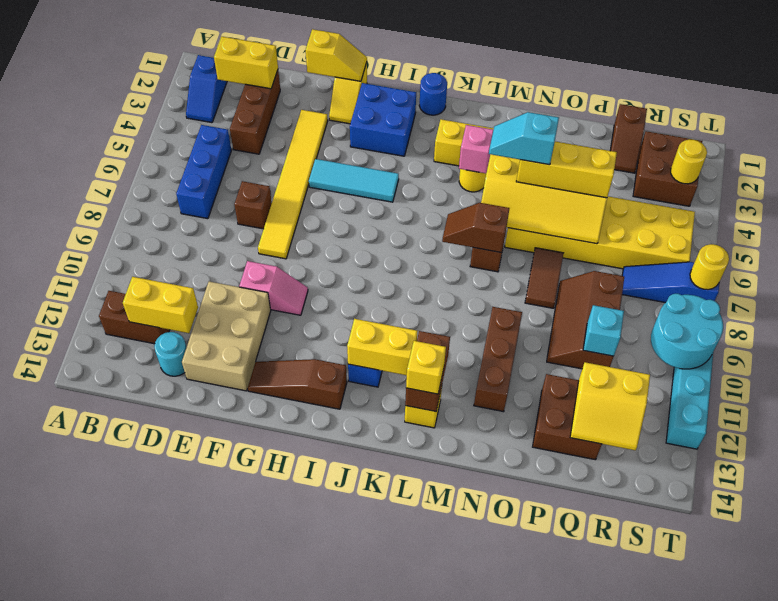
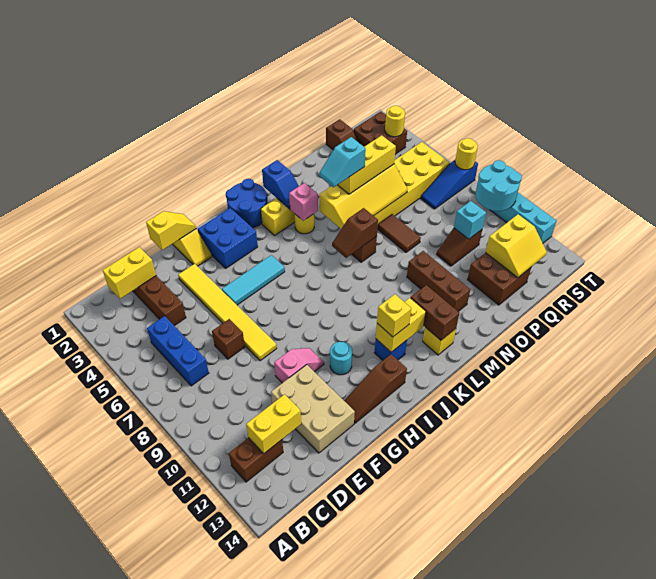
blue slope B2:B3 level 1 top 2 -> blue slope L2:L3 level 2 top 2
cyan round brick D13 level 1 -> cyan round brick H11 level 1
blue round brick J1 level 1 -> blue round brick J1:K2 level 1
yellow brick L13 level 3 -> yellow brick J12 level 3
brown slope P8:Q10 level 1 top Q -> brown slope P10:Q10 level 1 top Q

